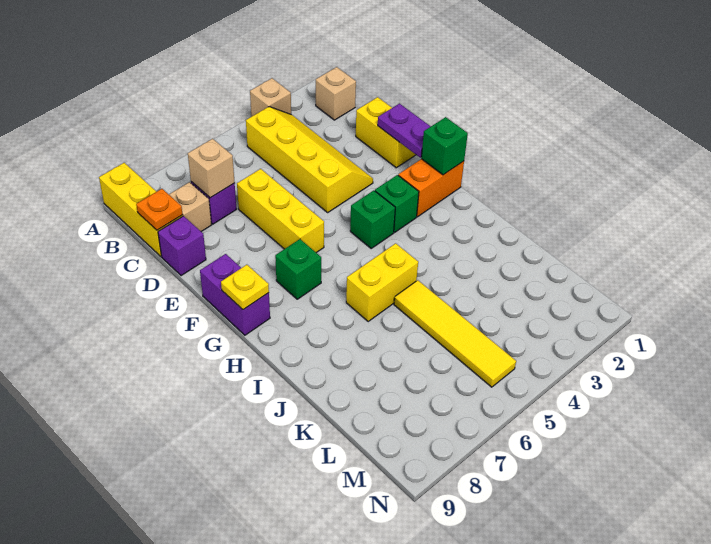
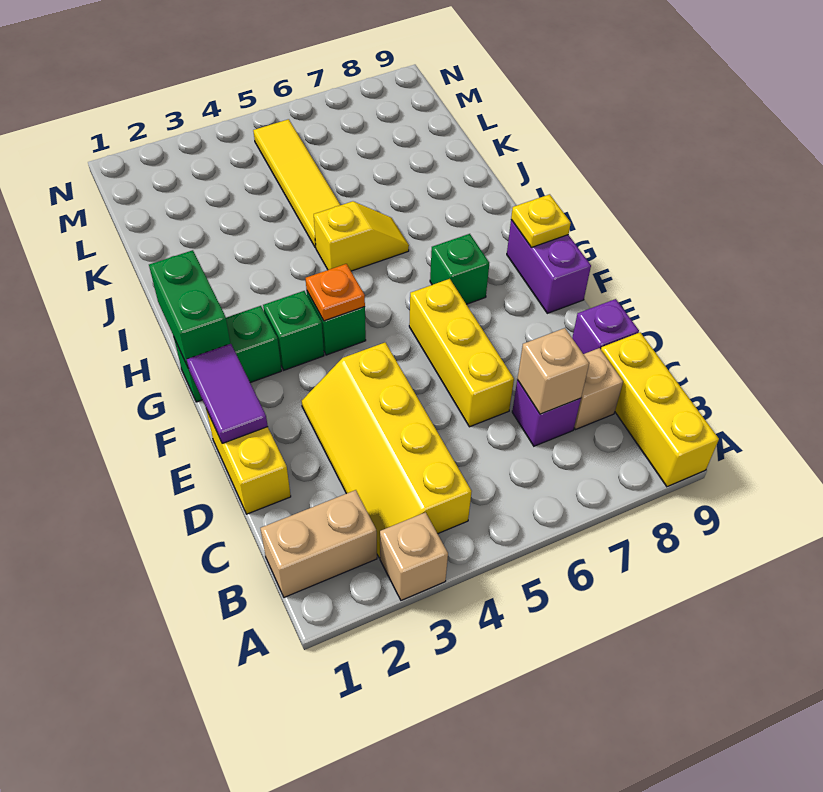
tan brick B1 level 1 -> tan brick B1:B2 level 1
orange plate C9 level 2 -> orange plate G4 level 2
purple plate E1:F1 level 2 -> purple tile E1:F1 level 2
orange brick G1:G2 level 1 -> green brick G1:G2 level 1
green brick G1 level 2 -> green brick G1:H1 level 2
yellow brick I5:I6 level 1 -> yellow slope I5:I6 level 1 top 5

